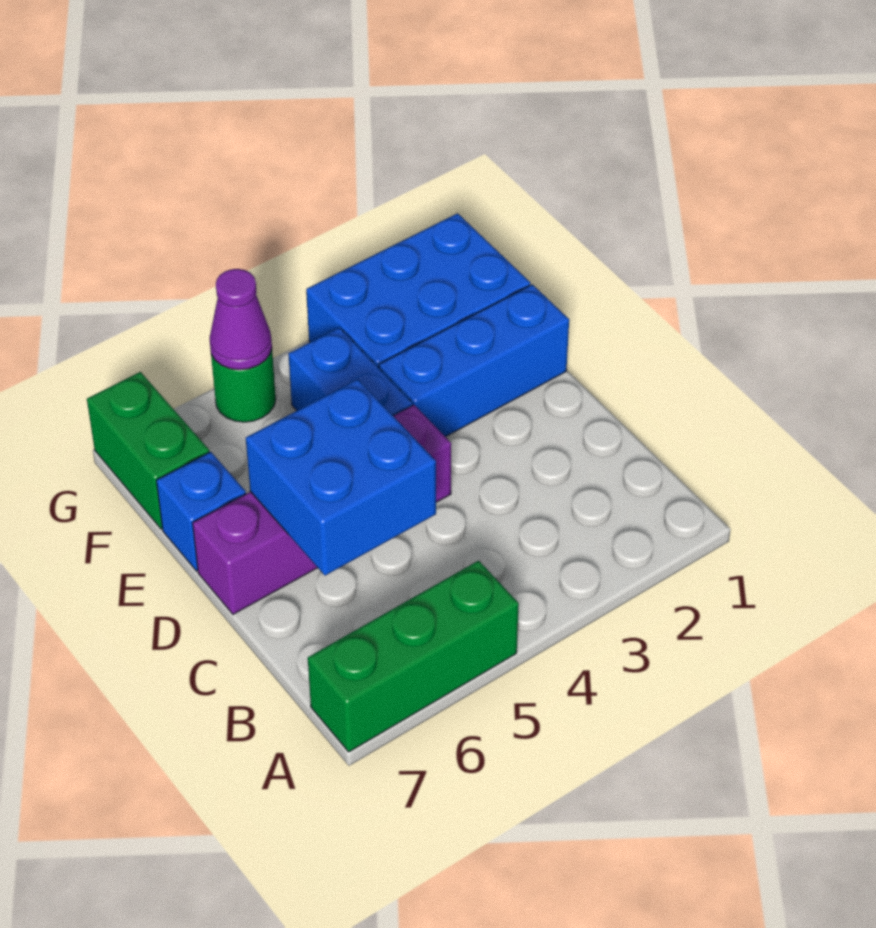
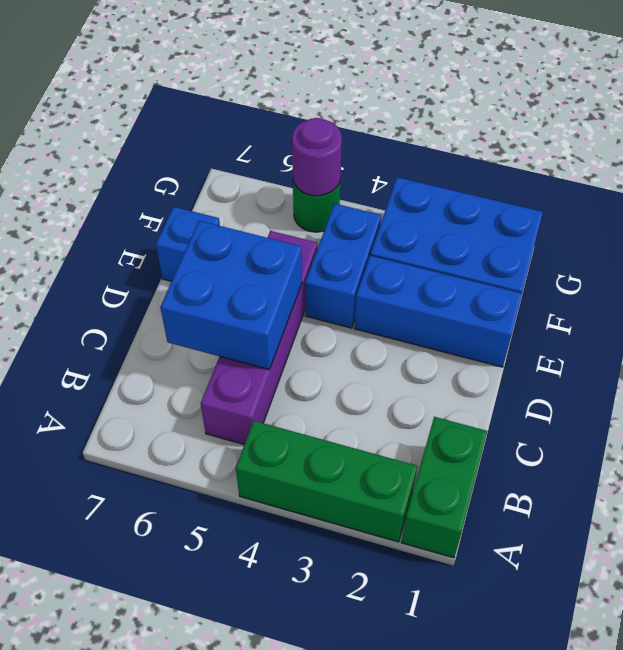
green brick A5:A7 level 1 -> green brick A2:A4 level 1
purple brick D4:D7 level 1 -> purple brick B5:E5 level 1
green brick F7:G7 level 1 -> green brick A1:B1 level 1
purple cone G5 level 2 -> purple round brick G5 level 2

